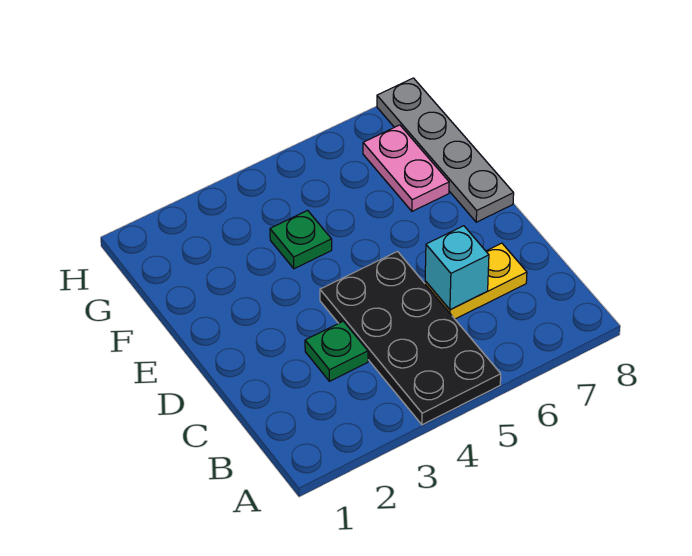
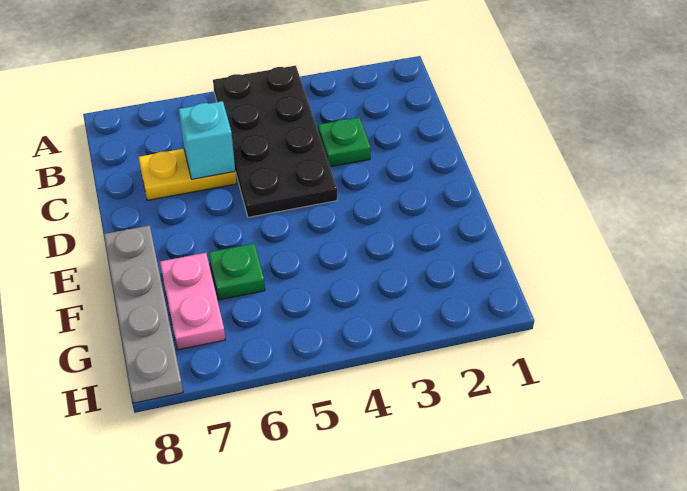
green plate F4 level 1 -> green plate F6 level 1

